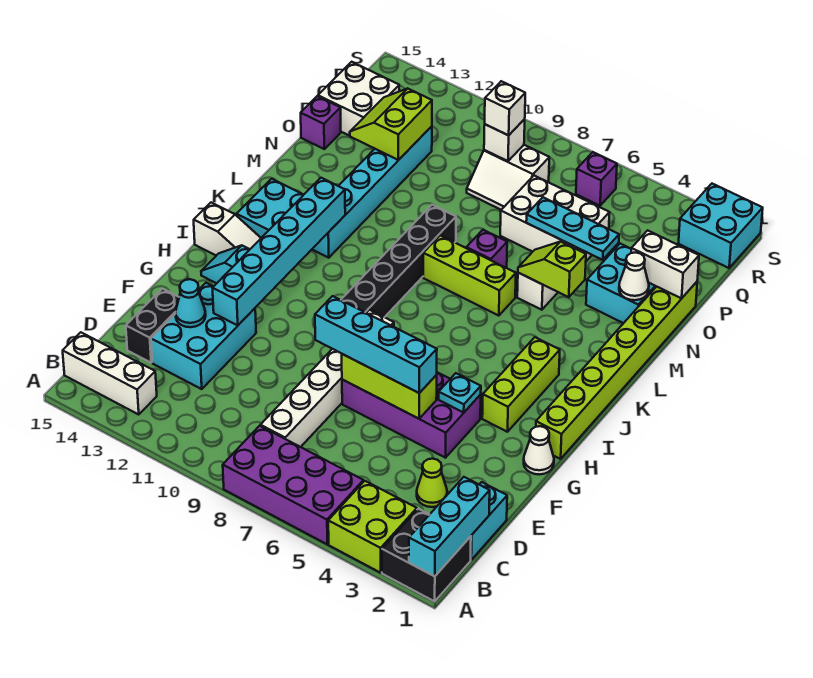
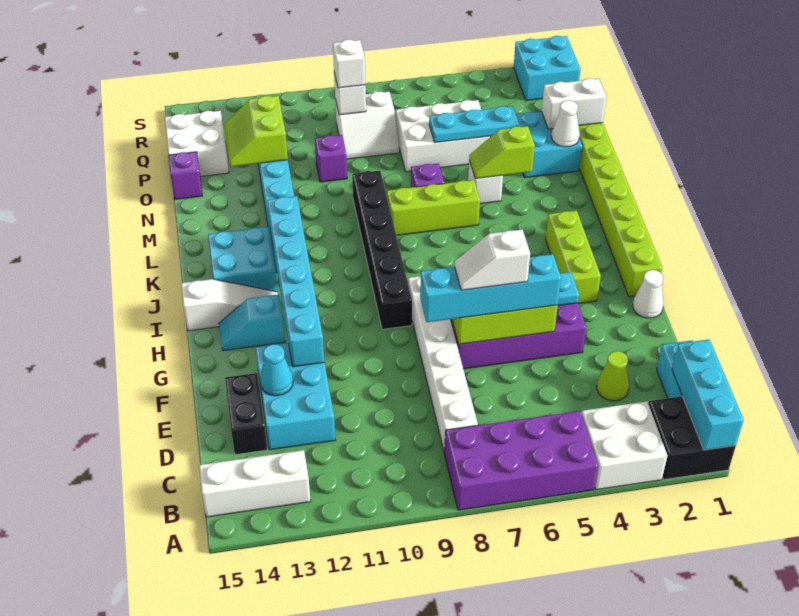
lime brick A3:B4 level 1 -> white brick A3:B4 level 1
none -> white slope F6:F7 level 4 top 6
purple brick R6 level 1 -> purple brick O10 level 1

